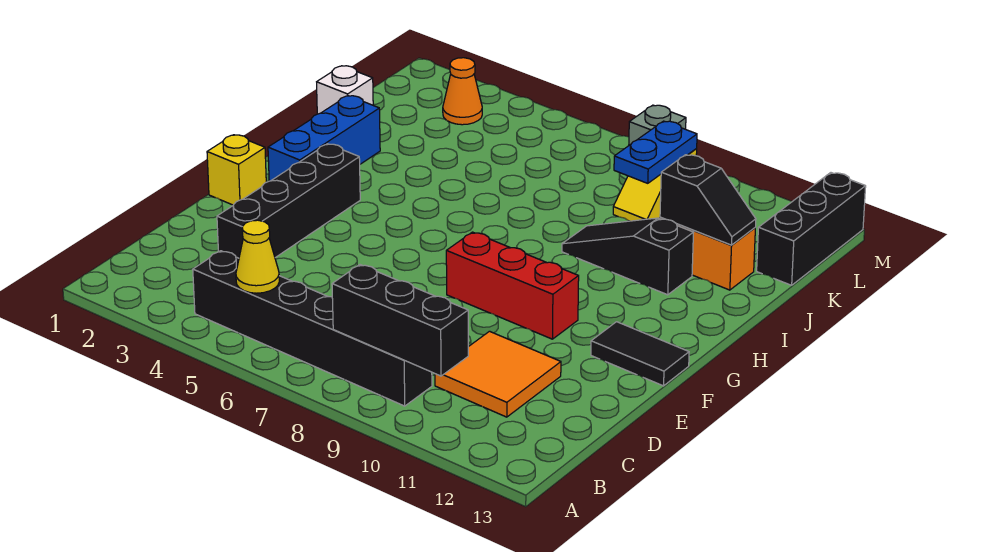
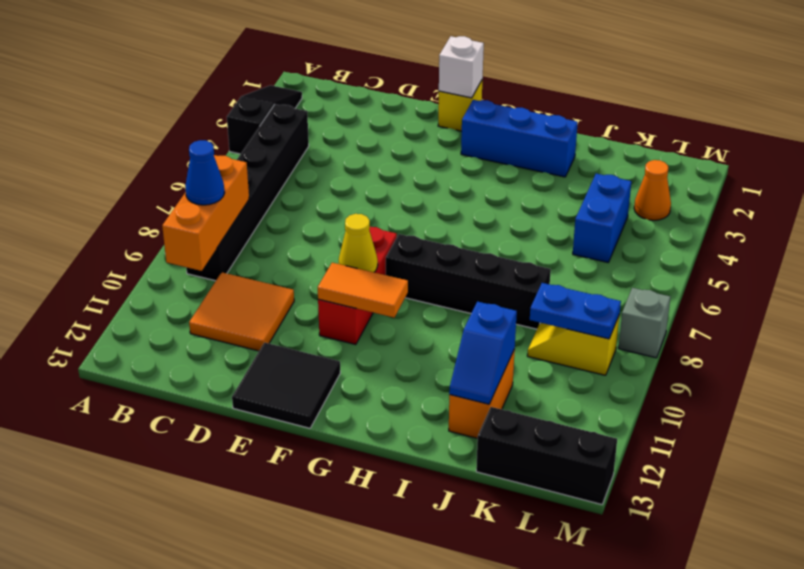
yellow cone B5 level 2 -> yellow cone F9 level 2
black brick B8:B10 level 2 -> orange brick B8:B10 level 2
none -> blue cone B9 level 3
black brick D3:G3 level 1 -> black brick G8:J8 level 1
none -> orange tile F10:G10 level 2
black tile F12:F13 level 1 -> black tile E12:F13 level 1
black slope I9:I11 level 1 top 11 -> black slope A2:A4 level 1 top 4
white brick J1 level 1 -> white brick F1 level 2
black slope J11:J12 level 2 top 11 -> blue slope J11:J12 level 2 top 11
none -> blue brick K4:K5 level 1

